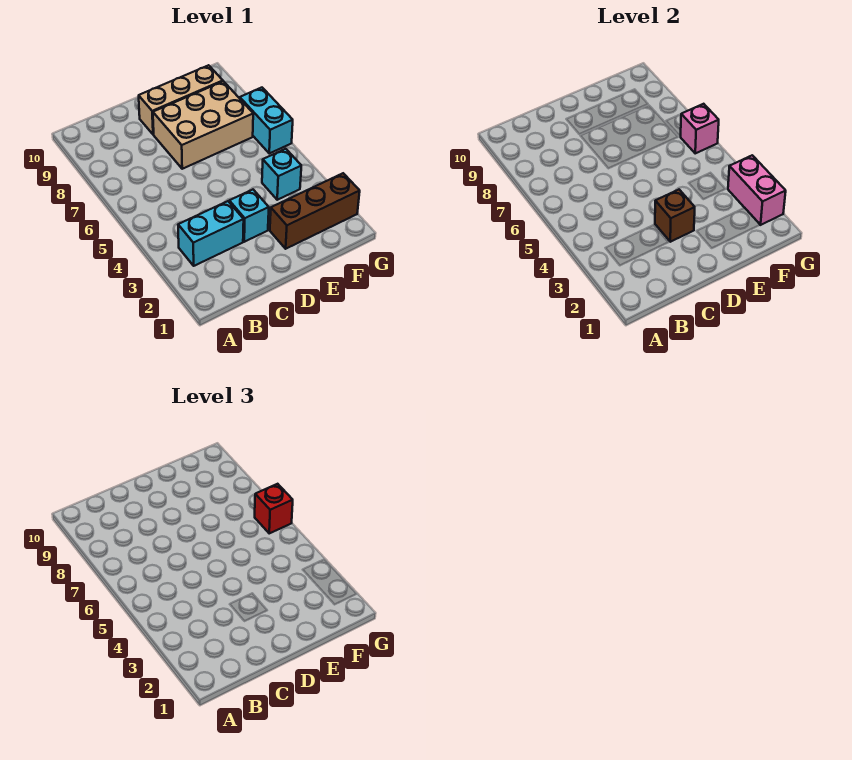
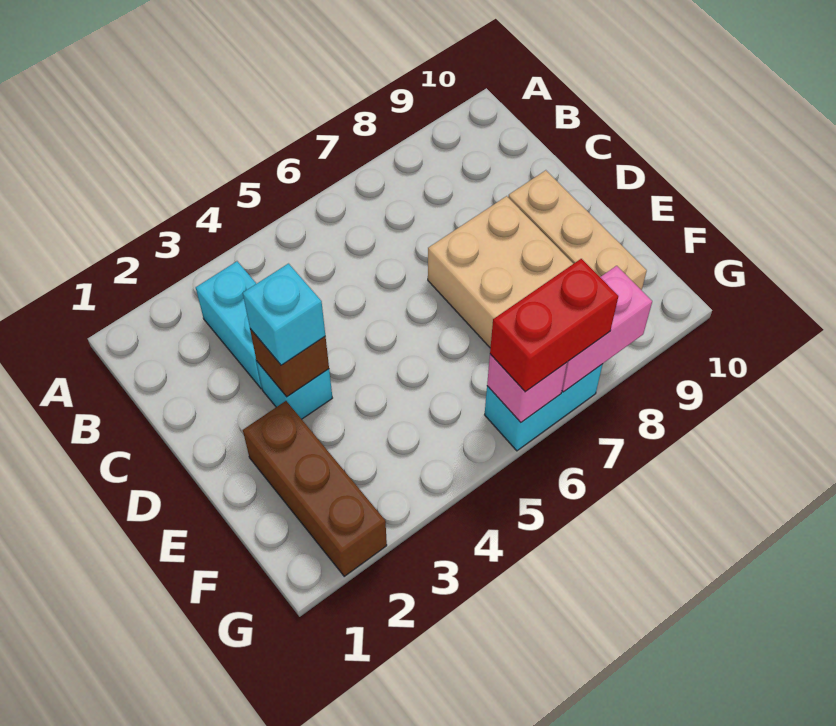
cyan brick F4 level 1 -> cyan brick D3 level 3
pink brick G2:G3 level 2 -> pink brick G7:G8 level 2
red brick G6 level 3 -> red brick G6:G7 level 3

